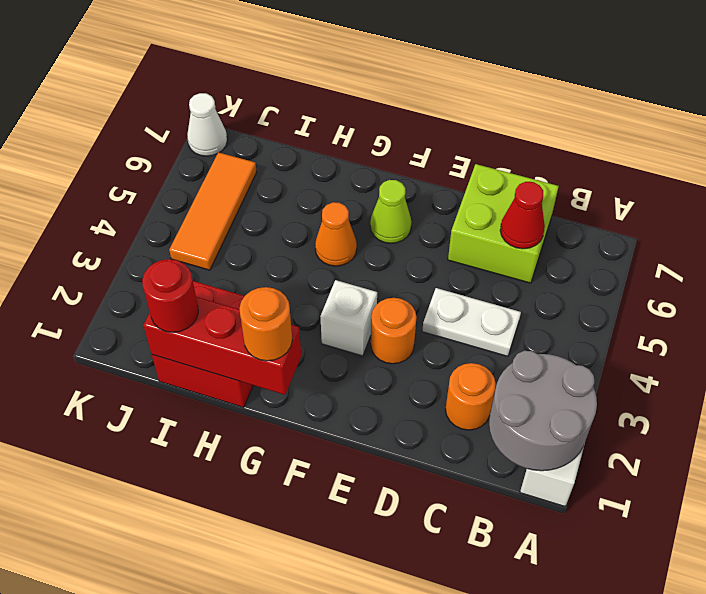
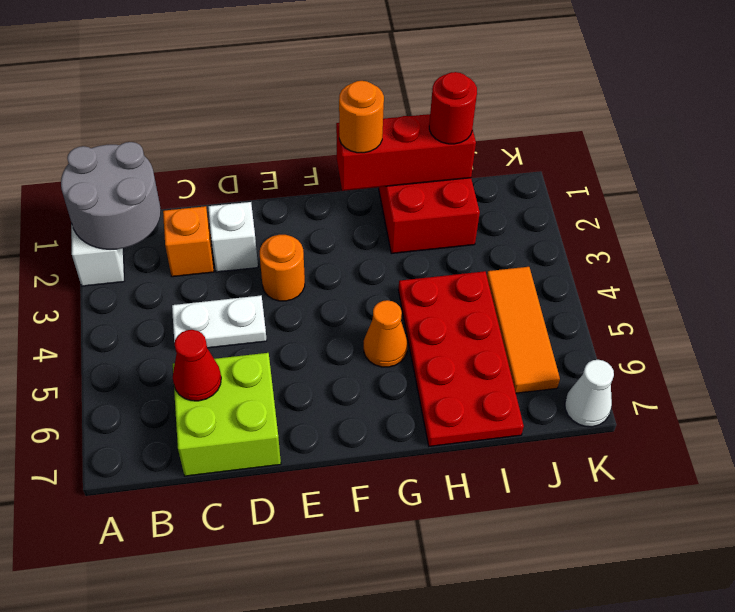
orange round brick C2 level 1 -> orange brick C2 level 1
white brick F3 level 1 -> white brick D2 level 1
lime cone F6 level 1 -> none
none -> red plate H4:I7 level 1

